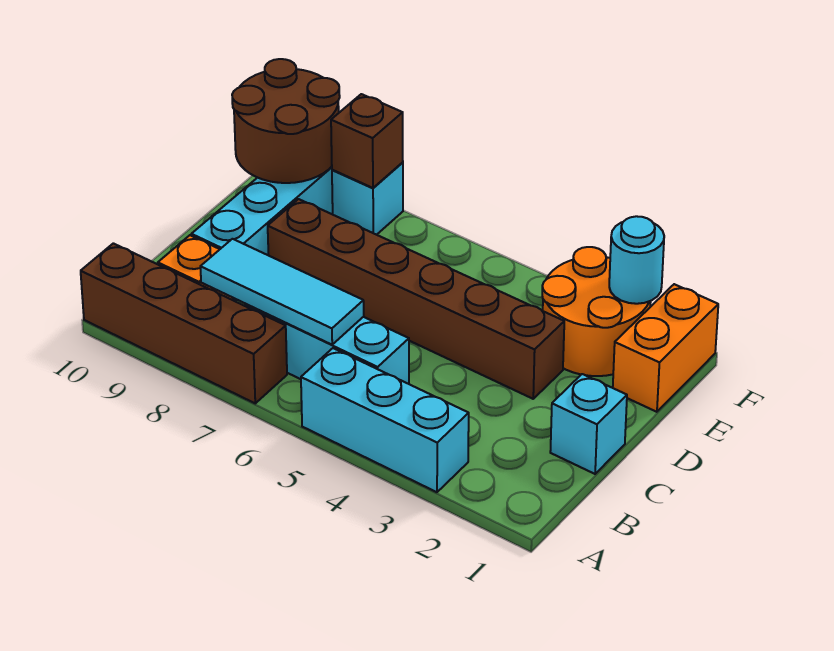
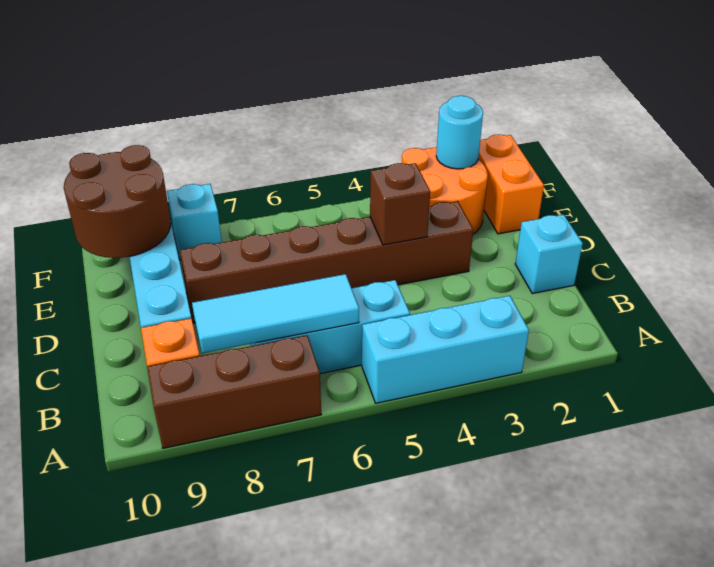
brown brick A7:A10 level 1 -> brown brick A7:A9 level 1
brown brick F8 level 2 -> brown brick D4 level 2

